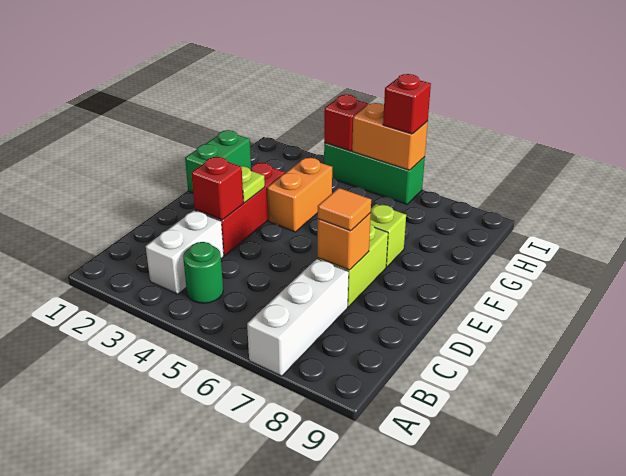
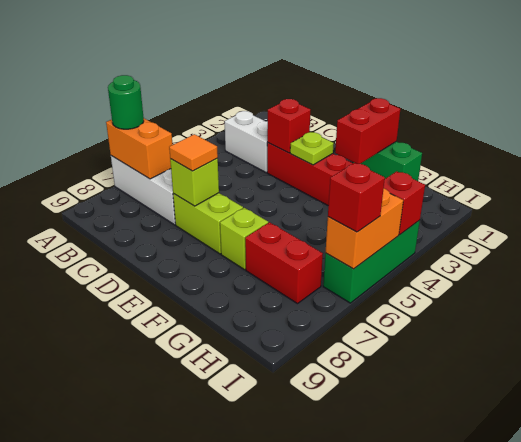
green round brick B4 level 1 -> green round brick A7 level 3
orange brick D7 level 2 -> lime brick D7 level 2
none -> red brick F1:F2 level 2
orange brick F4:G4 level 1 -> orange brick A7:B7 level 2
none -> red brick G7:H7 level 1

